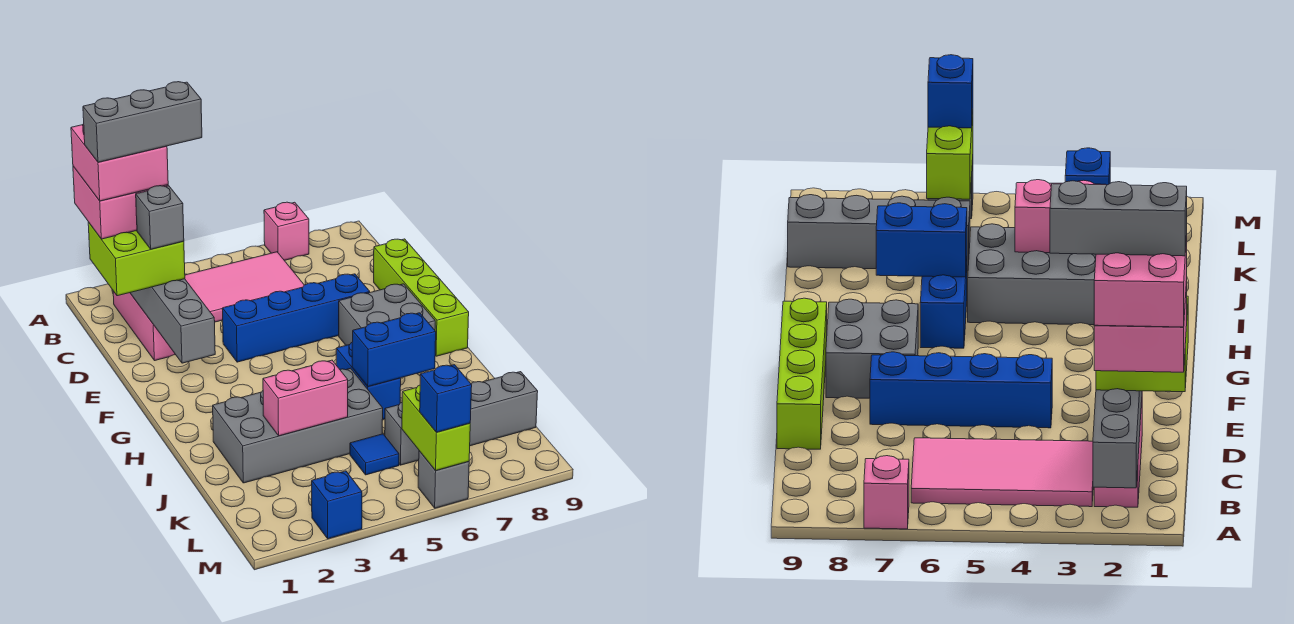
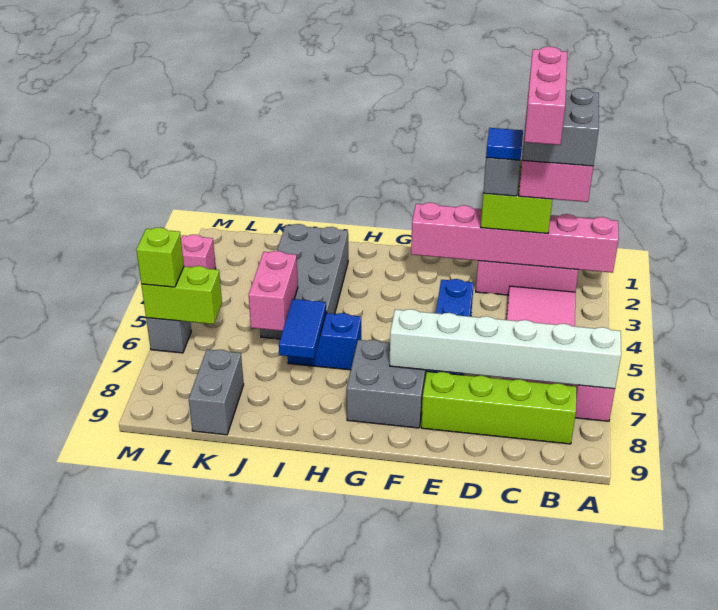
grey brick A2:F2 level 2 -> pink brick A2:F2 level 2
none -> white brick A7:F7 level 2
pink brick B1:C2 level 5 -> grey brick B1:C2 level 5
grey brick C1:C3 level 6 -> pink brick C1:C3 level 6
lime brick D9:G9 level 1 -> lime brick B8:E8 level 1
blue brick I6:I7 level 2 -> blue tile I6:I7 level 2
pink brick J3:J4 level 2 -> pink brick J5:J6 level 2
blue tile K5 level 1 -> blue tile D2 level 5
grey brick K6:K9 level 1 -> grey brick K8:K9 level 1
blue brick M3 level 1 -> pink brick M3 level 1
blue brick M6 level 3 -> lime brick M6 level 3

